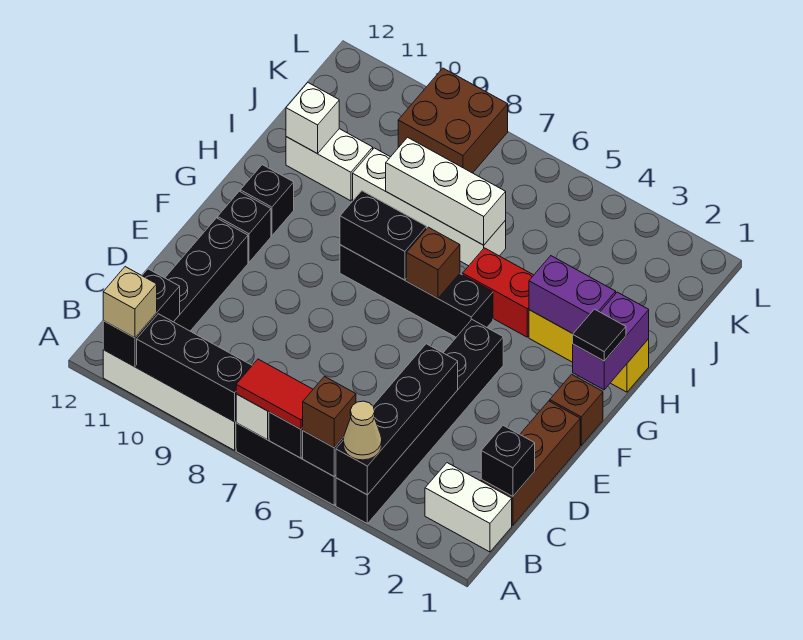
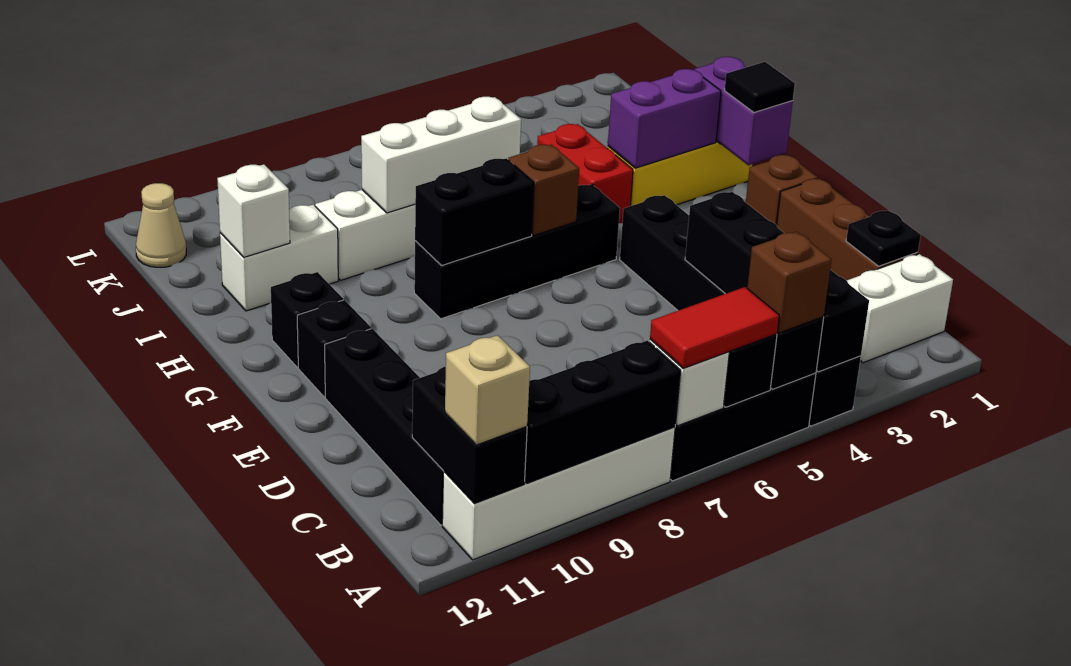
tan cone A4 level 3 -> tan cone K12 level 1
black brick C1 level 2 -> black plate C1 level 2
red brick H4:H5 level 1 -> red brick H4:I4 level 1
brown brick K8:L9 level 1 -> none

